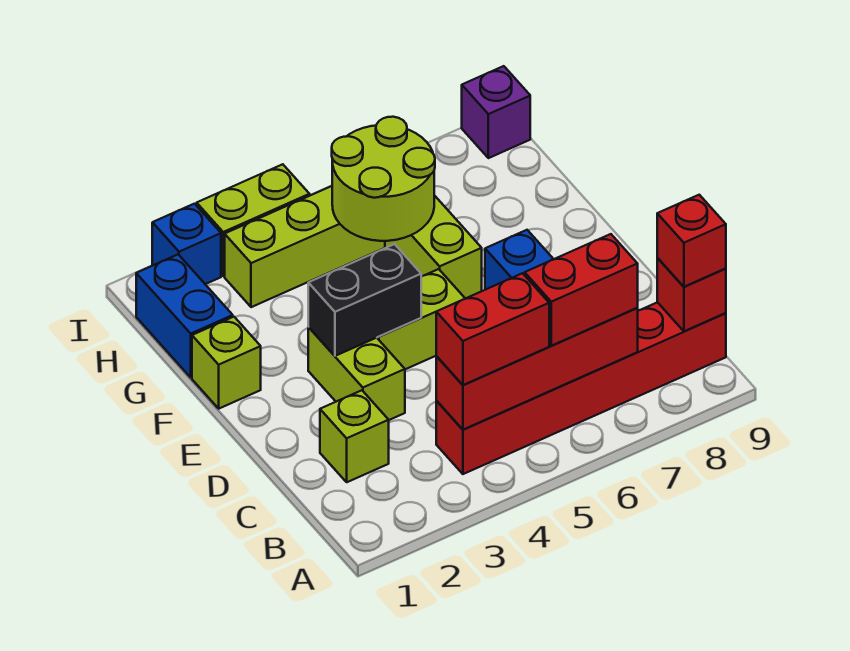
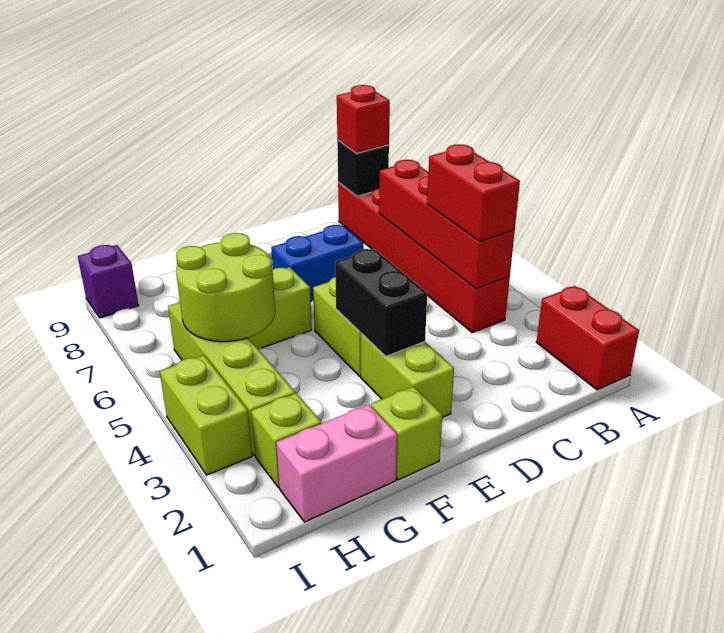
red brick B6:B7 level 3 -> red brick A1:A2 level 1
red brick B9 level 2 -> black brick B9 level 2
lime brick C2 level 1 -> lime brick H2 level 1
lime brick D3:E3 level 1 -> lime brick E2:E3 level 1
blue brick G1:H1 level 1 -> pink brick G1:H1 level 1
blue brick I2 level 1 -> none

